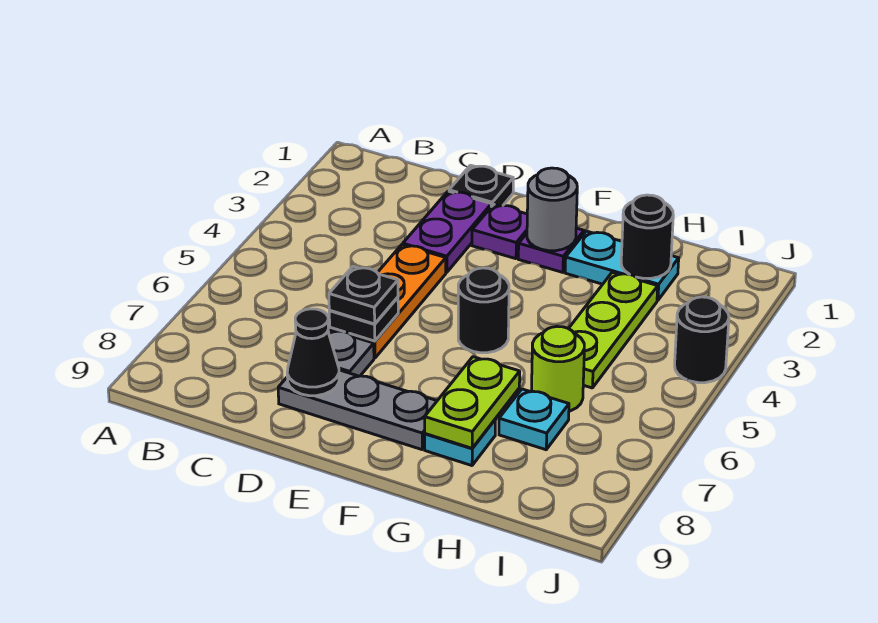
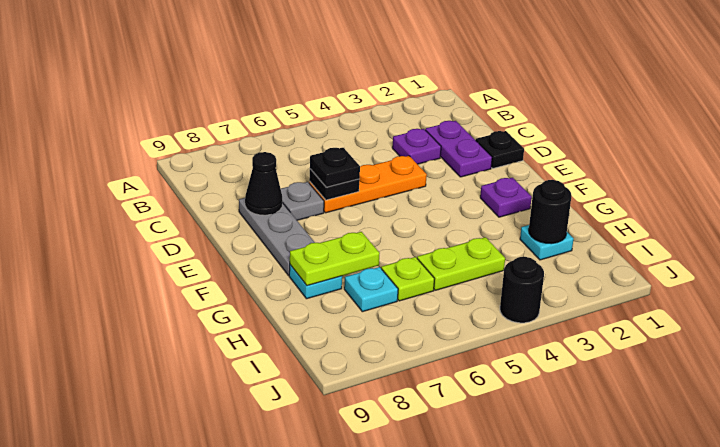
purple plate D2:D3 level 1 -> purple plate C2:D2 level 1
purple plate E2 level 1 -> purple plate C3 level 1
grey round brick F2 level 2 -> none
black round brick F5 level 1 -> none
cyan plate G2:H2 level 1 -> cyan plate H2 level 1
lime plate H3:H5 level 1 -> lime plate H4:H5 level 1
lime round brick H6 level 1 -> lime plate H6 level 1

